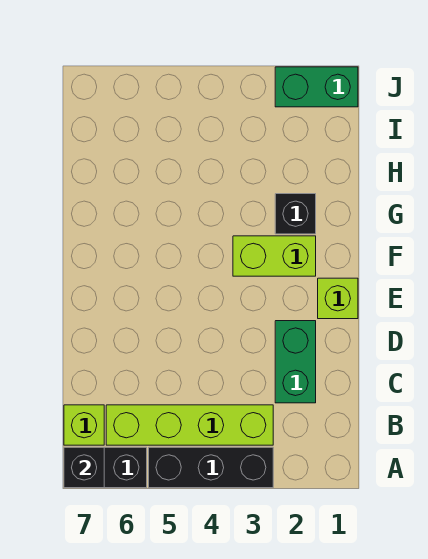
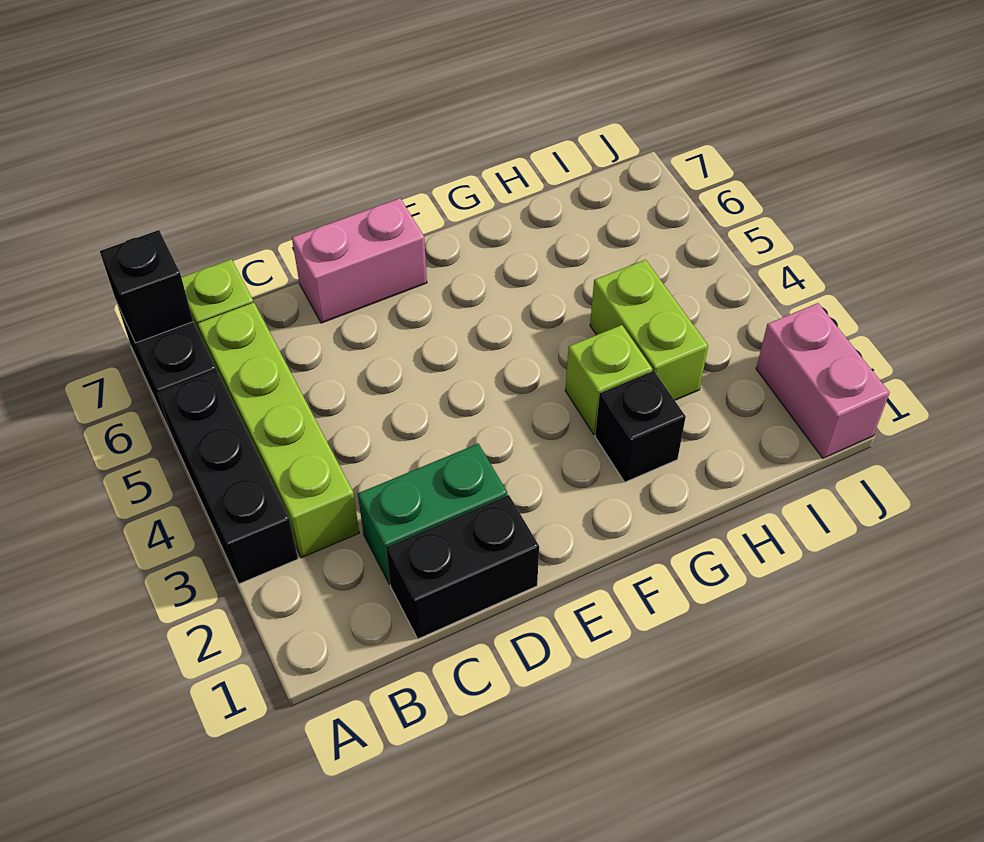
none -> black brick C1:D1 level 1
none -> pink brick D7:E7 level 1
lime brick E1 level 1 -> lime brick G3 level 1
lime brick F2:F3 level 1 -> lime brick H3:H4 level 1
green brick J1:J2 level 1 -> pink brick J1:J2 level 1

